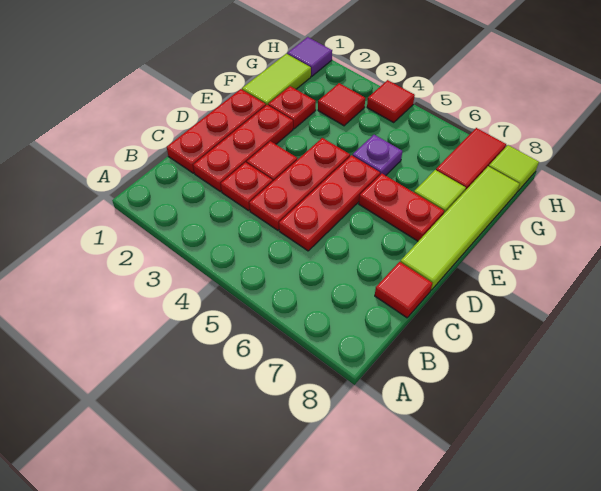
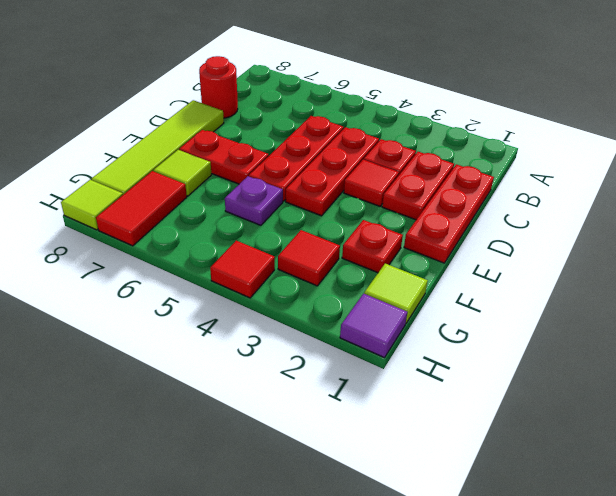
red plate C2:E2 level 1 -> red plate C2:D2 level 1
red tile C8 level 1 -> red round brick C8 level 1
lime tile F1:G1 level 1 -> lime tile G1 level 1

